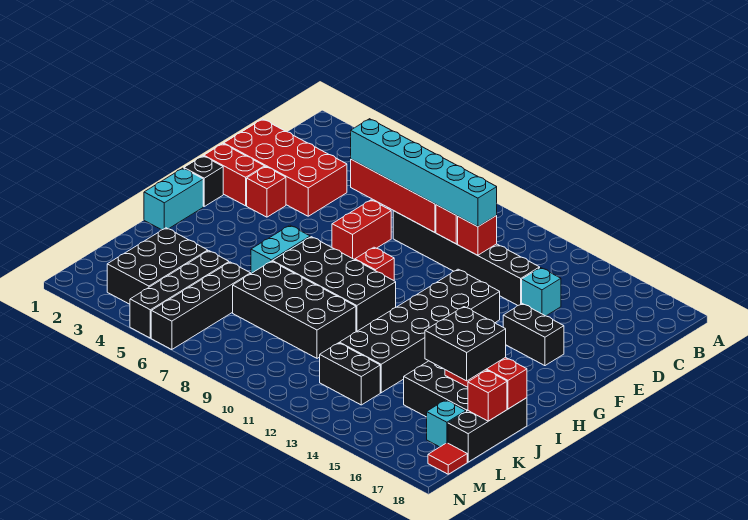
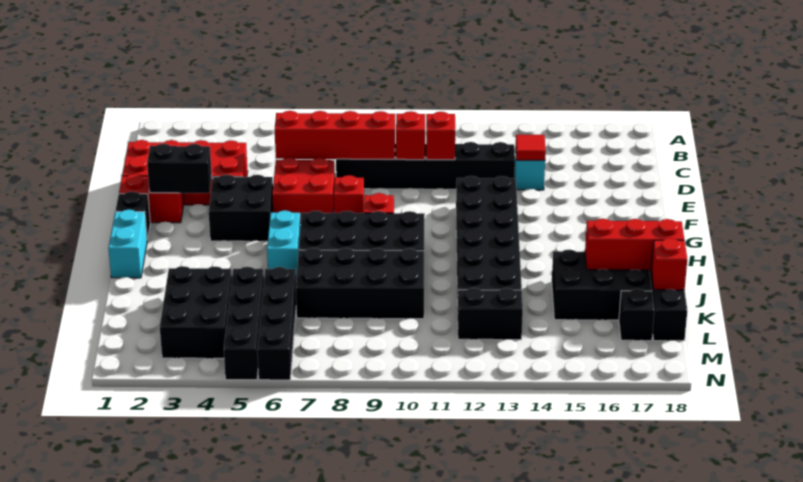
cyan brick D6:D11 level 3 -> none
red brick E7:F7 level 1 -> red brick E6:F7 level 1
red brick F3 level 1 -> red brick F8 level 1
black brick F15:F16 level 1 -> black brick F2:F3 level 2
black brick J16:K17 level 3 -> black brick F4:G5 level 1
cyan brick L17 level 1 -> black brick L17 level 1
red tile M18 level 1 -> red tile D14 level 2

